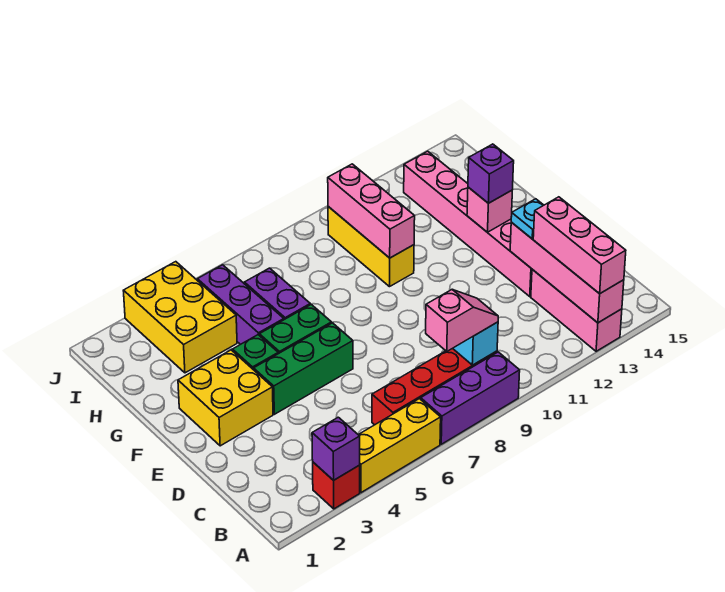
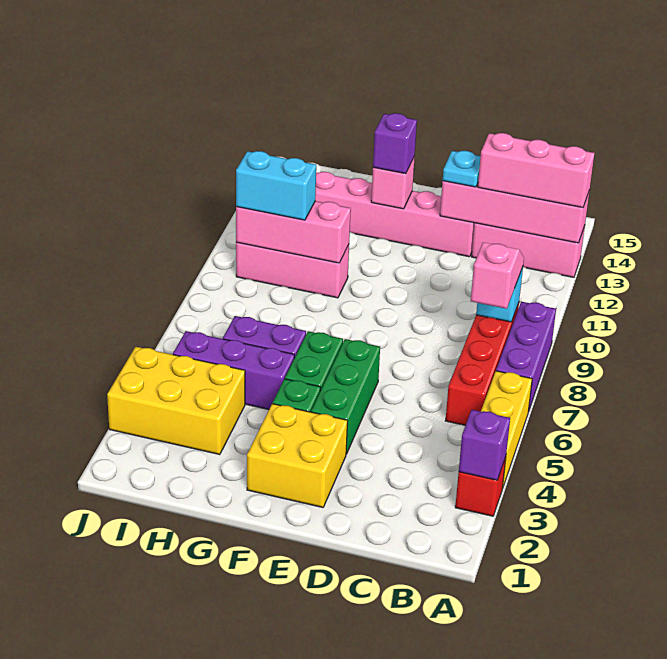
yellow brick G10:I10 level 1 -> pink brick G10:I10 level 1
none -> cyan brick H10:I10 level 3

